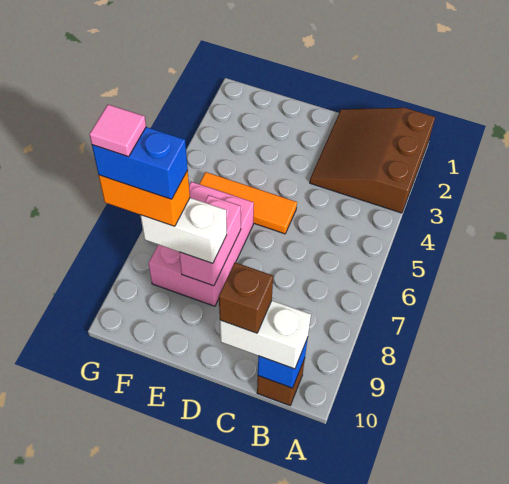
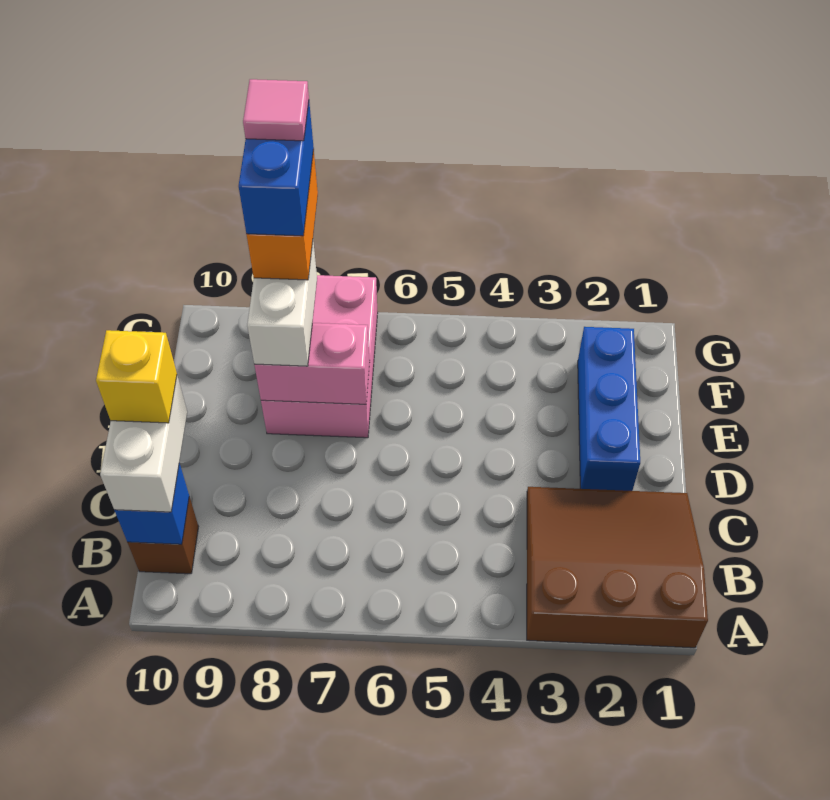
brown brick C10 level 4 -> yellow brick C10 level 4
none -> blue brick D2:F2 level 1
orange tile D5:F5 level 1 -> none
pink brick E6:F8 level 1 -> pink brick E7:G8 level 1

